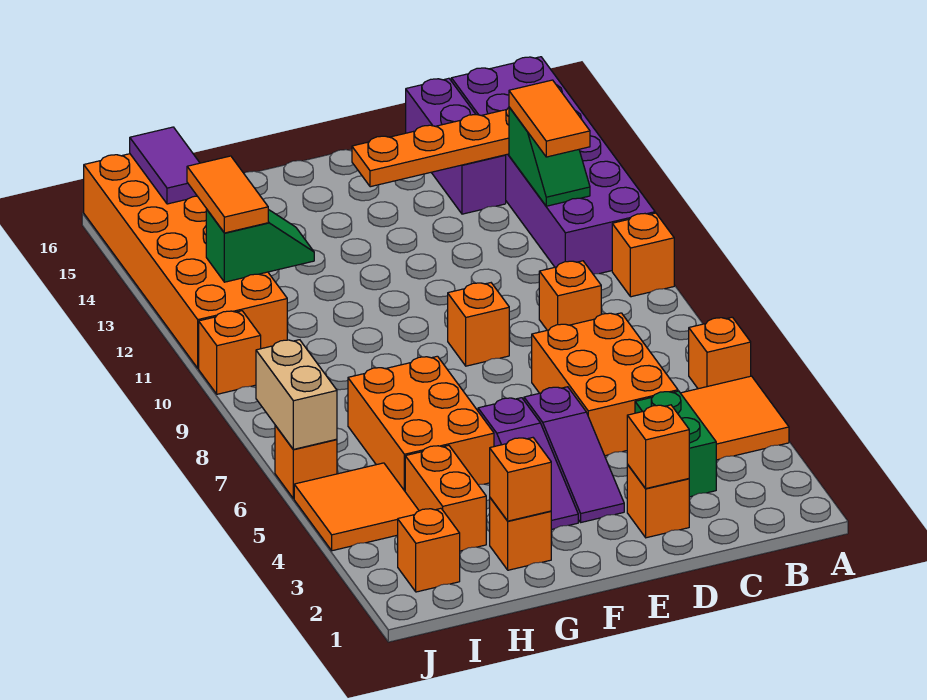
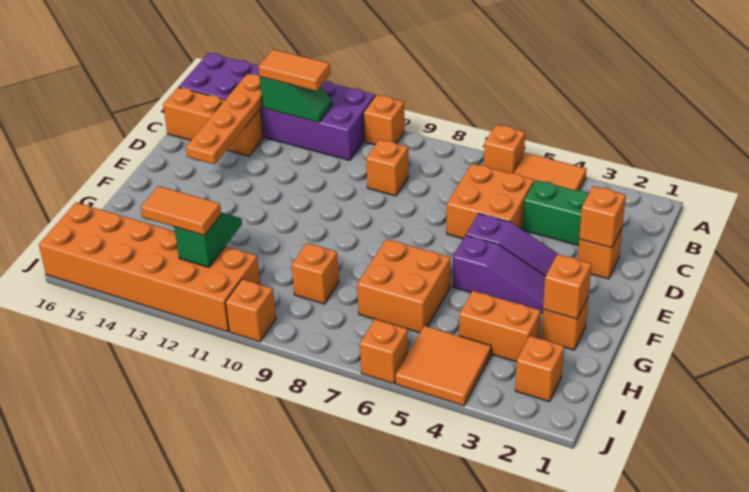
orange brick C5:D7 level 1 -> orange brick C5:D6 level 1
purple brick C14:C16 level 1 -> orange brick C14:C16 level 1
orange brick E9 level 1 -> orange brick H9 level 1
orange brick G5:H7 level 1 -> orange brick G6:H7 level 1
purple tile I15:I16 level 2 -> none
tan brick J6:J7 level 2 -> none

